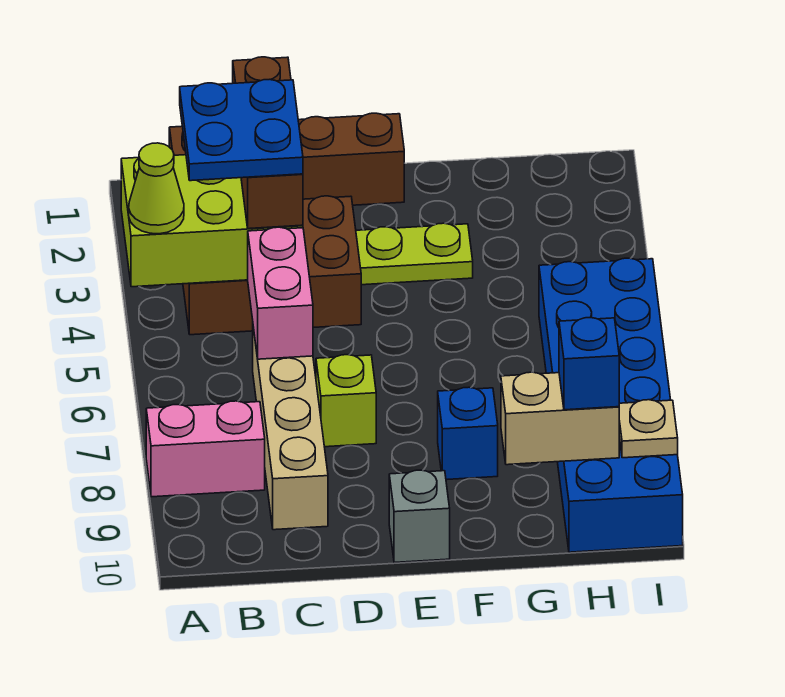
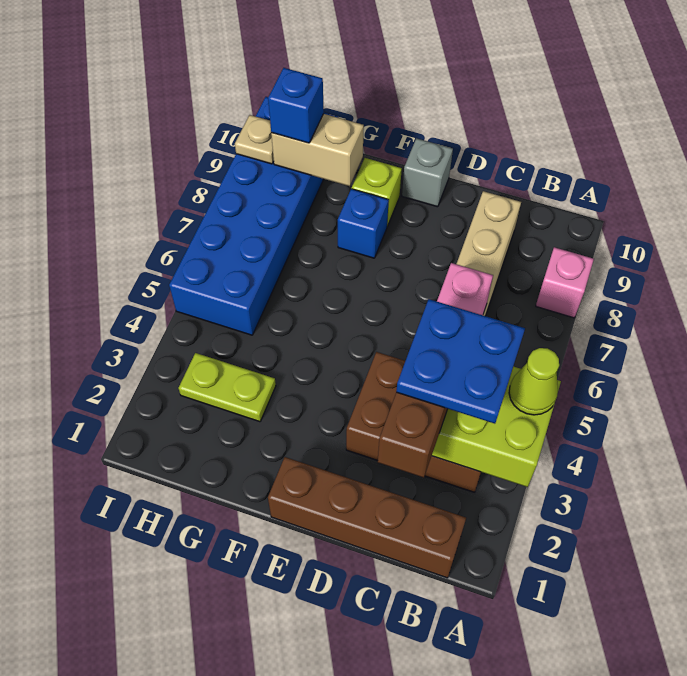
pink brick A8:B8 level 1 -> pink brick A8 level 1
lime brick D7 level 1 -> lime brick F9 level 1
lime plate E3:F3 level 1 -> lime plate G3:H3 level 1

